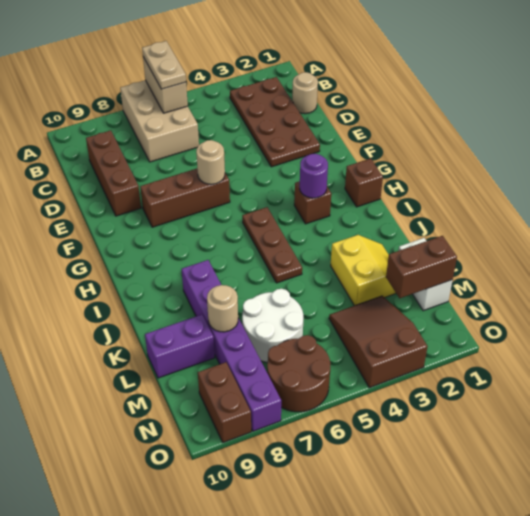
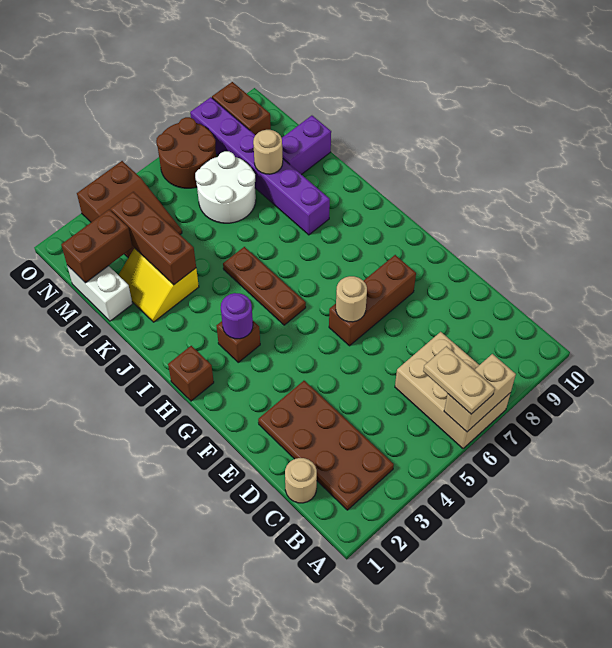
tan brick A6:B6 level 2 -> tan brick A6:A7 level 2
brown brick C9:E9 level 1 -> brown brick K3:M3 level 2

